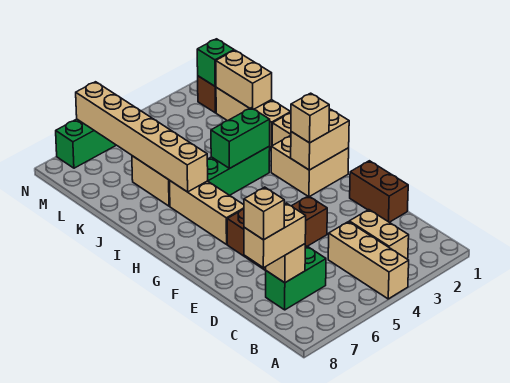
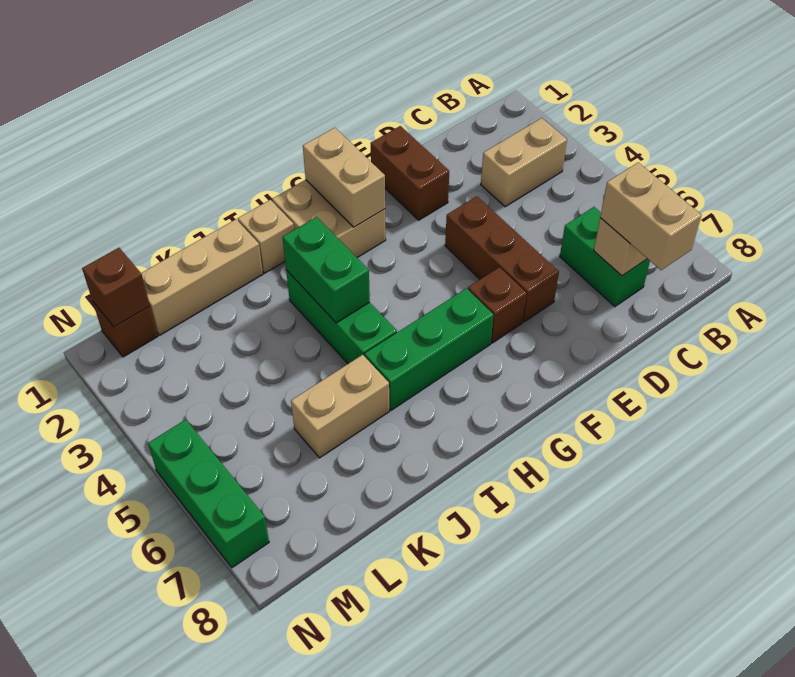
tan brick A4:C4 level 1 -> none
tan brick C8 level 4 -> none
brown brick D1:E1 level 1 -> brown brick E1:E2 level 1
tan brick G2 level 3 -> none
tan brick G6:I6 level 1 -> green brick G6:I6 level 1
tan brick I6:N6 level 2 -> none
tan brick K1:L1 level 2 -> none
green brick M1 level 2 -> brown brick M1 level 2

